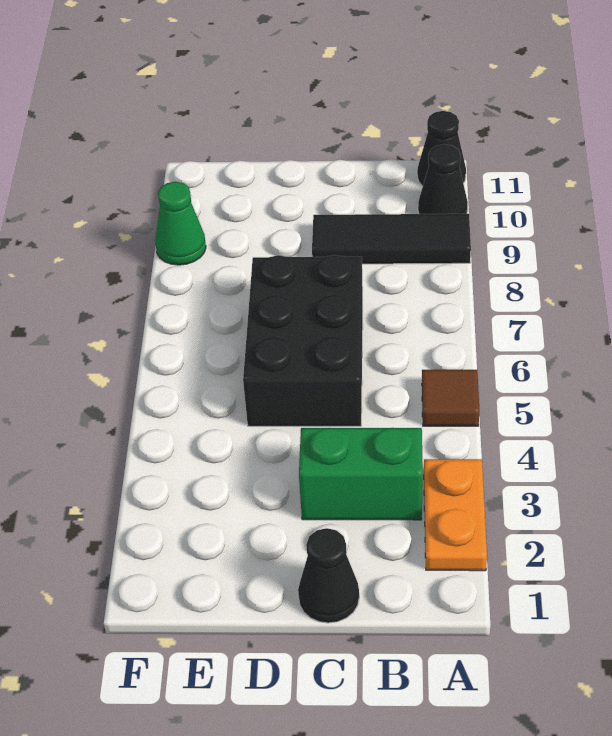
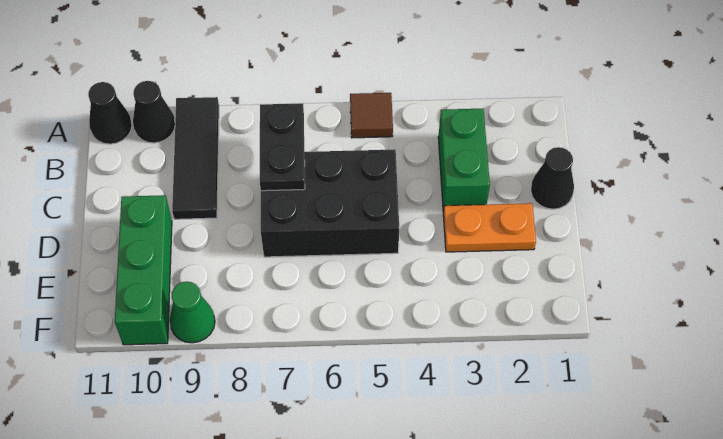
orange plate A2:A3 level 1 -> orange plate D2:D3 level 1
none -> black plate B7:C7 level 2
none -> green brick D10:F10 level 1

